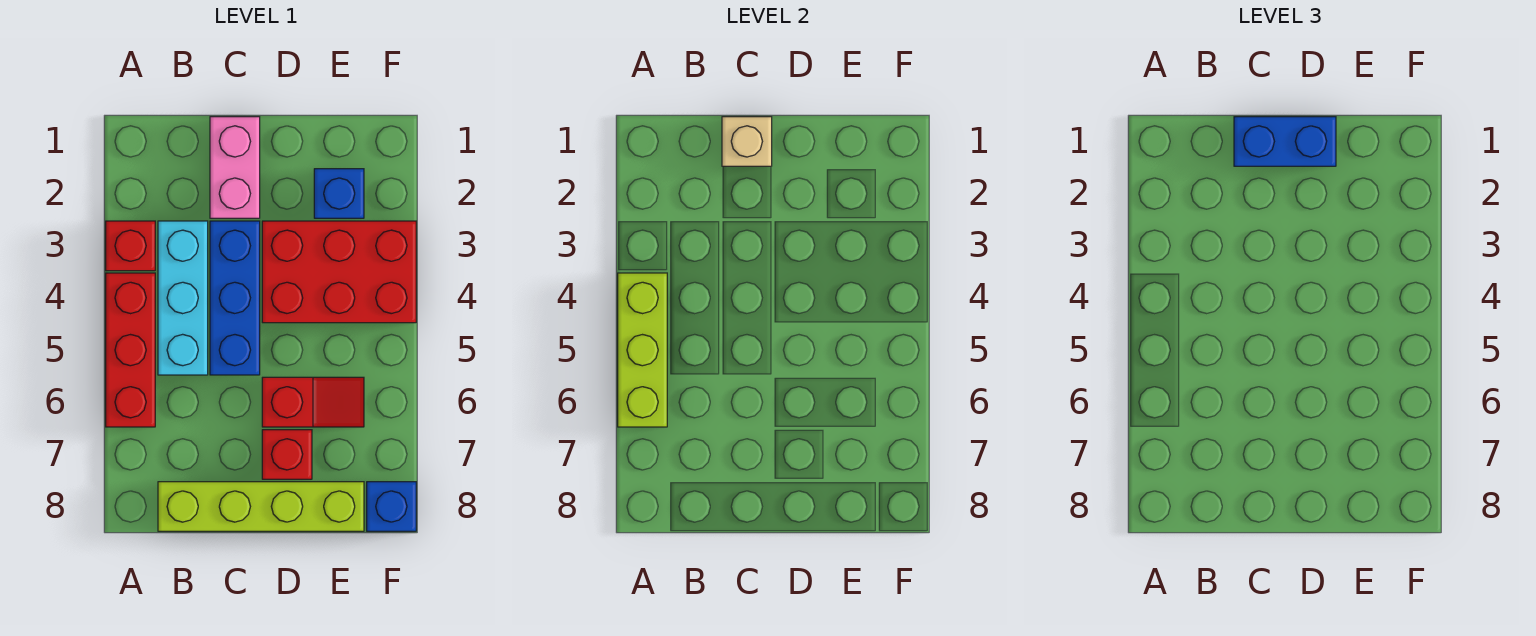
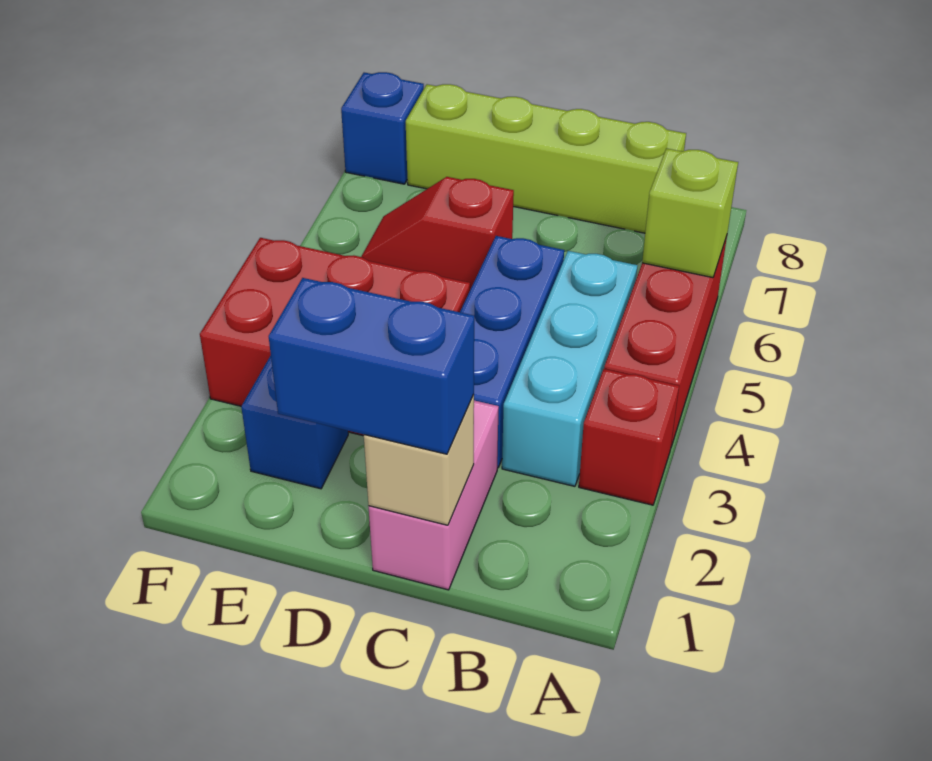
lime brick A4:A6 level 2 -> lime brick A6 level 2
red brick D7 level 1 -> none

